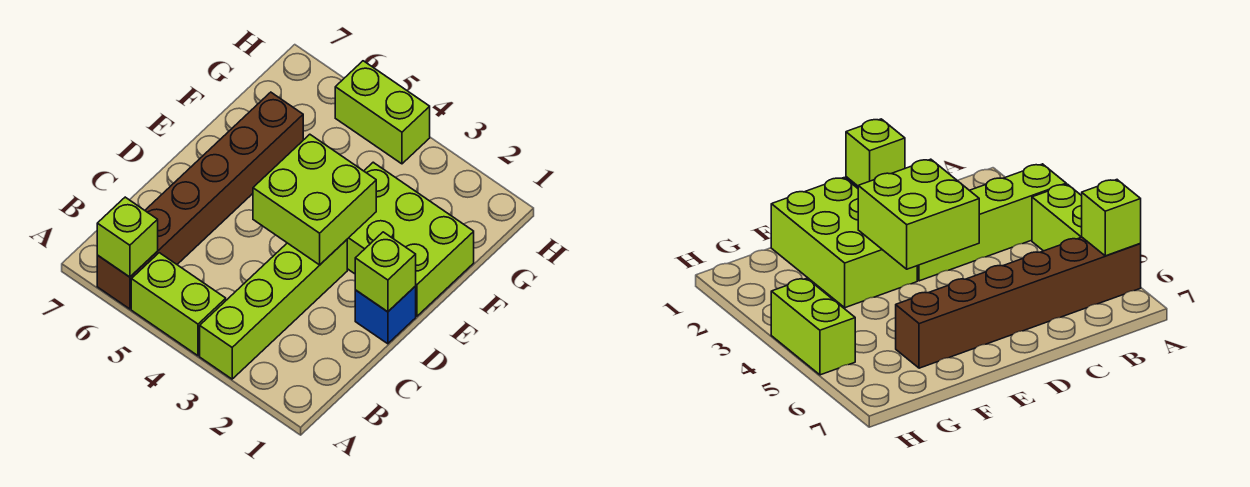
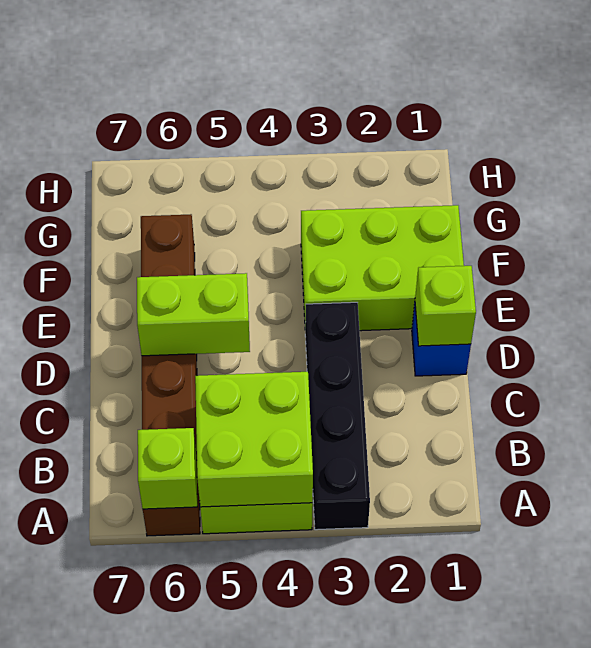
lime brick A3:D3 level 1 -> black brick A3:D3 level 1
lime brick D3:E4 level 2 -> lime brick A4:B5 level 2
lime brick H4:H5 level 1 -> lime brick D5:D6 level 2

